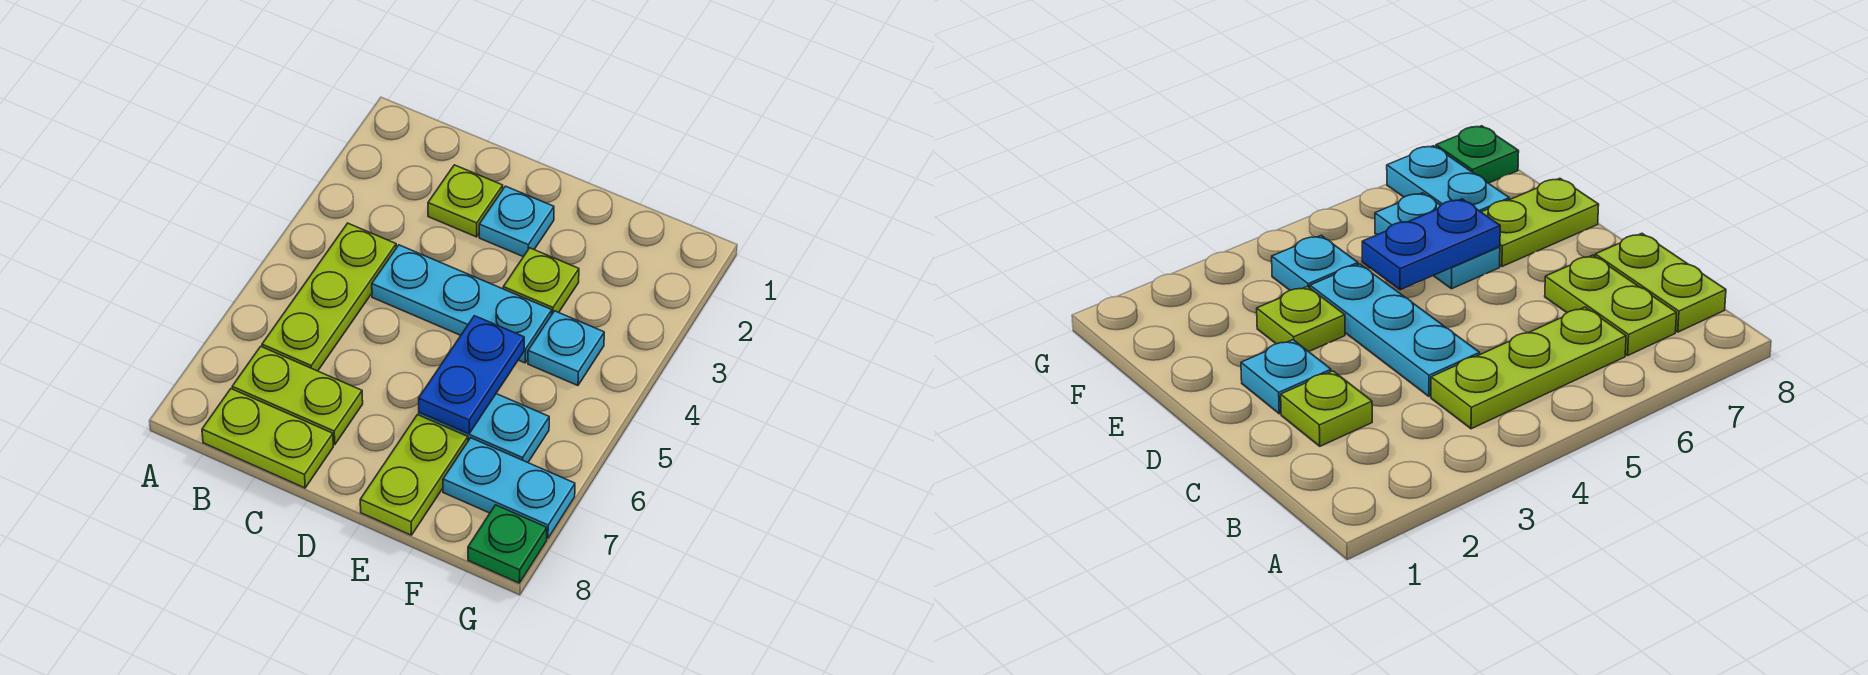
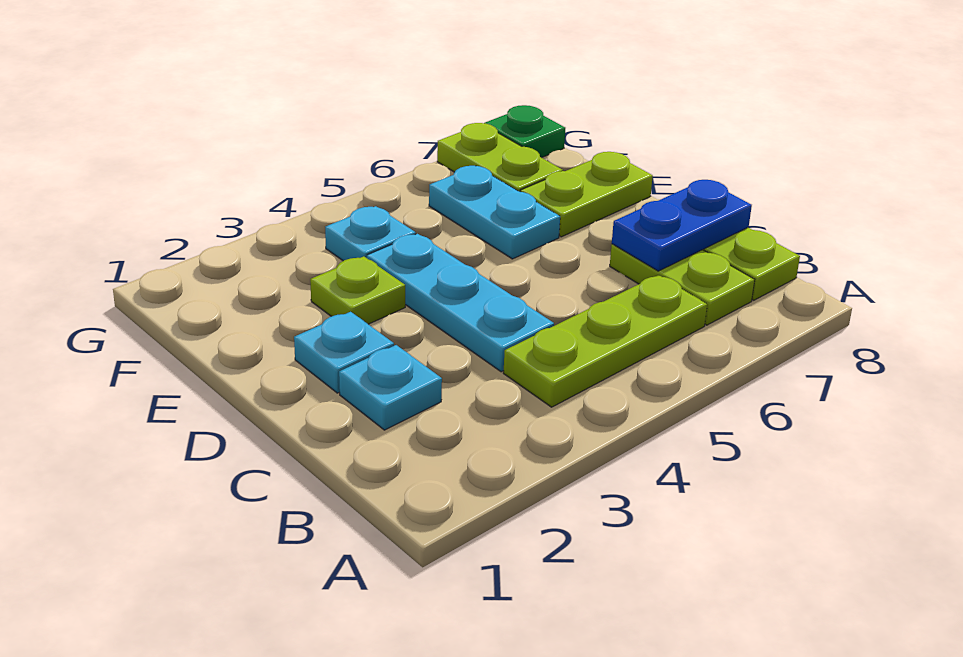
lime plate C2 level 1 -> cyan plate C2 level 1
blue plate E5:E6 level 2 -> blue plate C7:C8 level 2
cyan plate F7:G7 level 1 -> lime plate F7:G7 level 1

